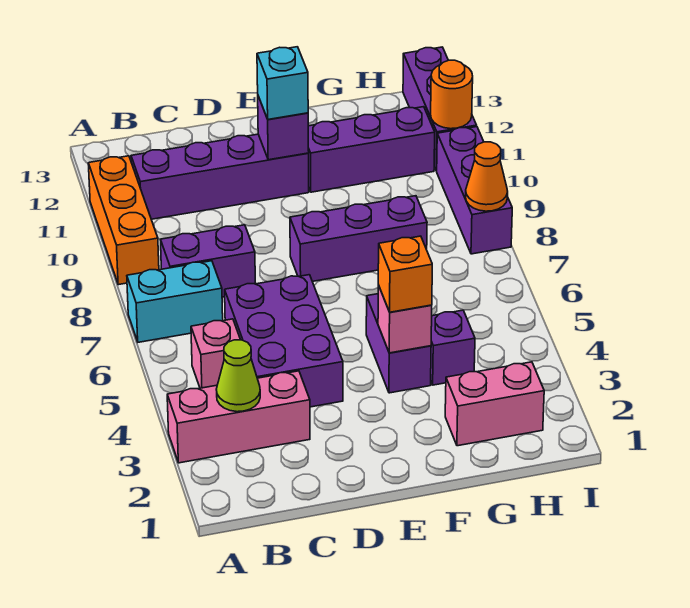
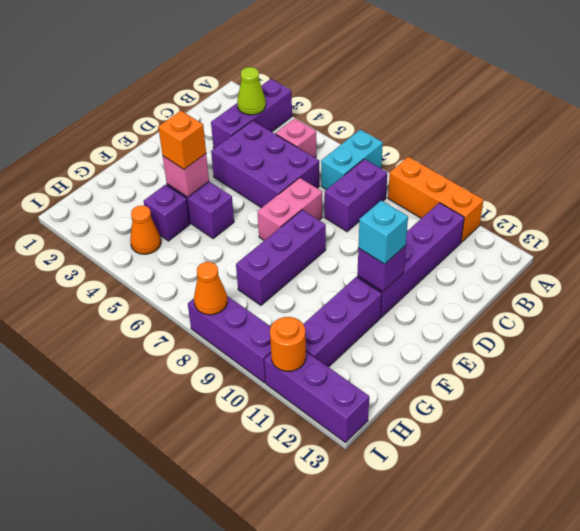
pink brick A3:C3 level 1 -> purple brick A3:C3 level 1
pink brick G2:H2 level 1 -> pink brick D7:E7 level 1
none -> orange cone H4 level 1

